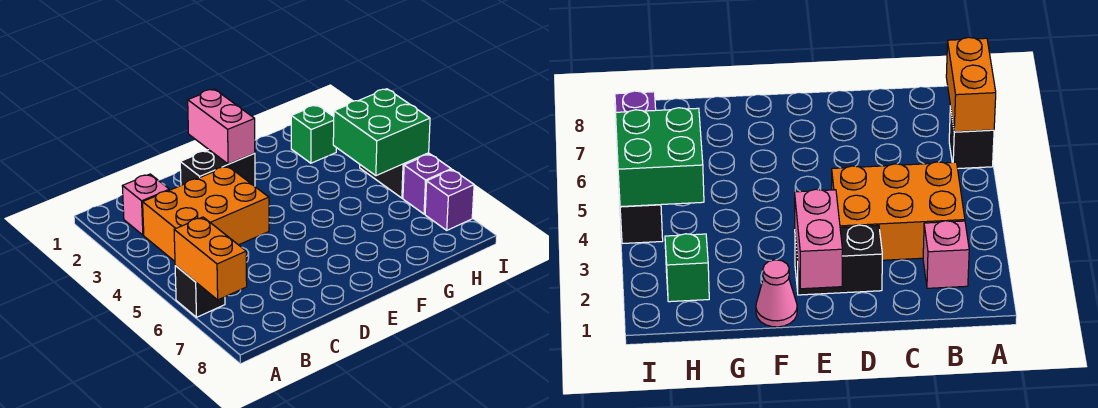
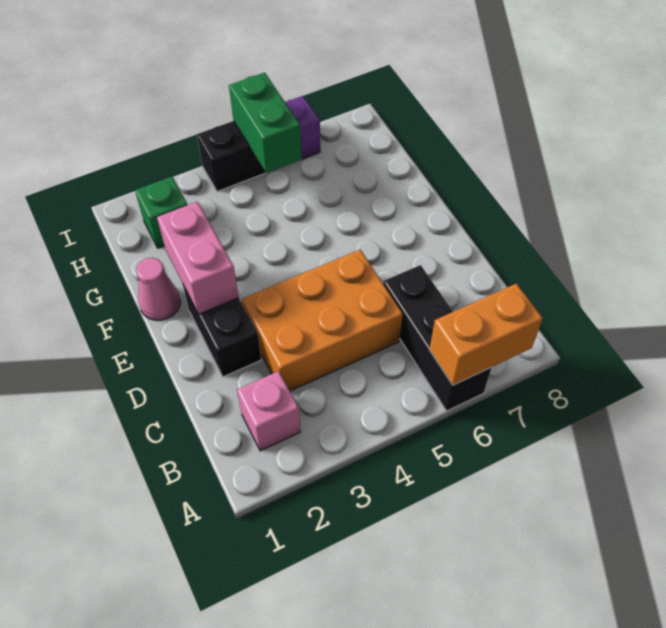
black brick A6 level 1 -> black brick A6:C6 level 1
orange brick B3:D4 level 1 -> orange brick C3:D5 level 1
pink brick E1:E2 level 2 -> pink brick E2:F2 level 2
green brick H4:I5 level 2 -> green brick H5:I5 level 2
purple brick I7 level 1 -> none

